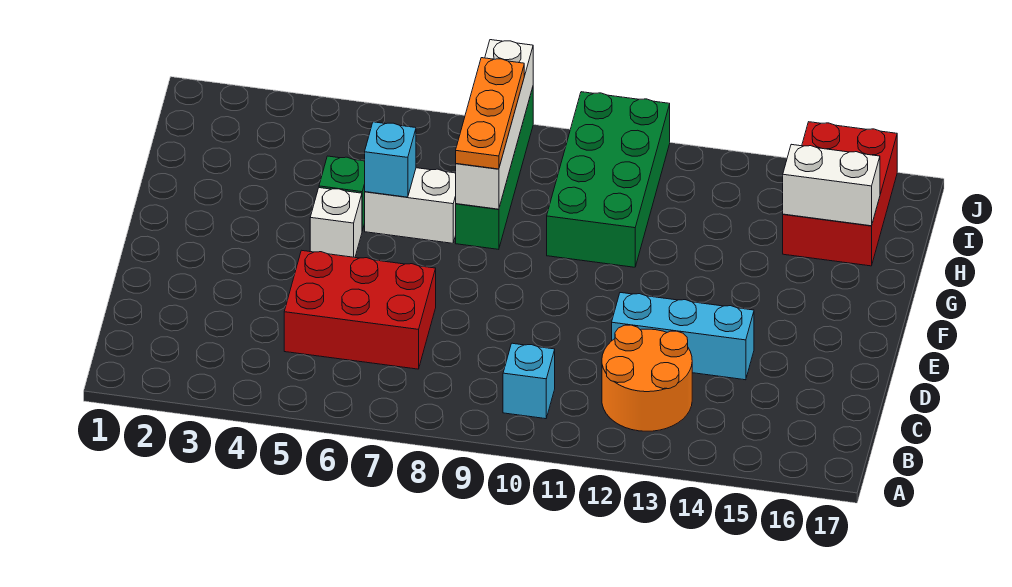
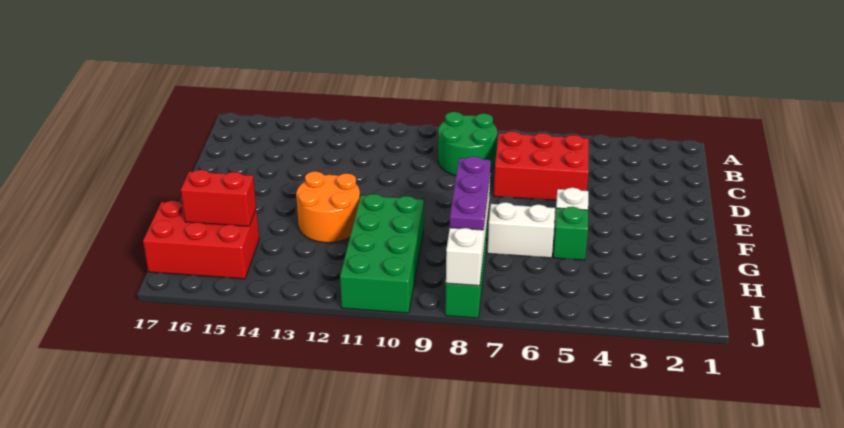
none -> green round brick B8:C9 level 1
cyan brick B10 level 1 -> none
orange round brick B12:C13 level 1 -> orange round brick F12:G13 level 1
cyan brick D12:D14 level 1 -> none
cyan brick G6 level 2 -> none
orange plate G8:I8 level 3 -> purple plate G8:I8 level 3
red brick H15:J16 level 1 -> red brick H15:I17 level 1
white brick H15:H16 level 2 -> red brick H15:H16 level 2

